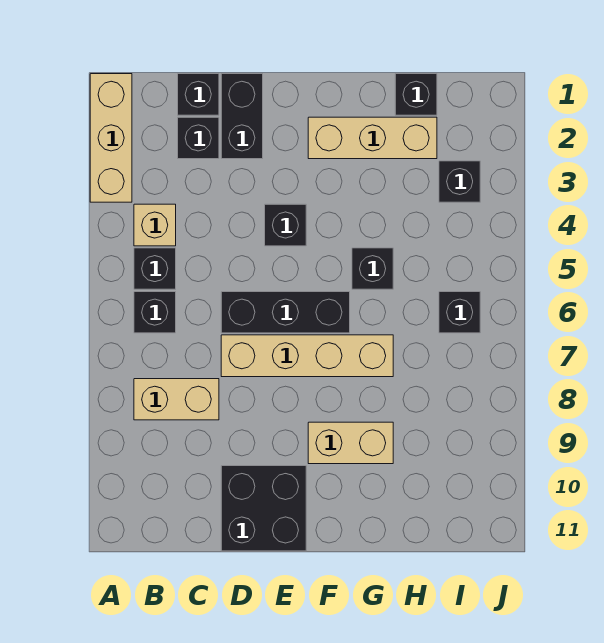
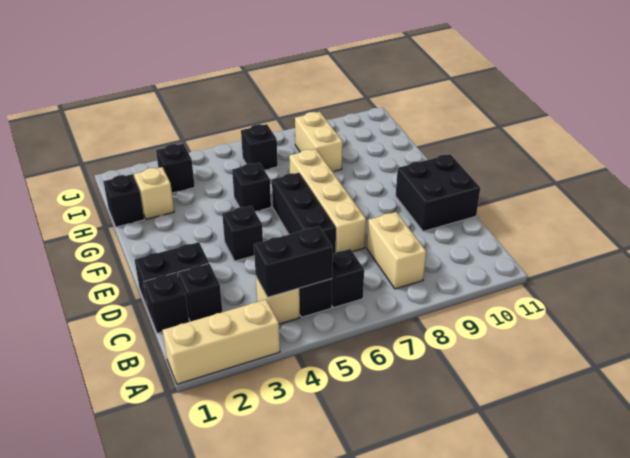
none -> black brick B4:B5 level 2
tan brick F2:H2 level 1 -> tan brick H2 level 1
tan brick F9:G9 level 1 -> tan brick H8:I8 level 1

